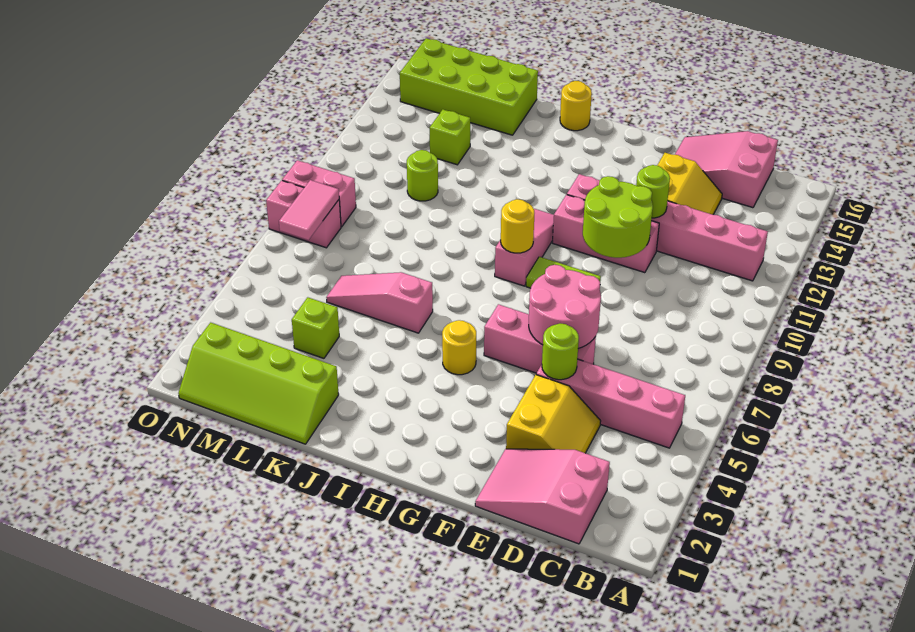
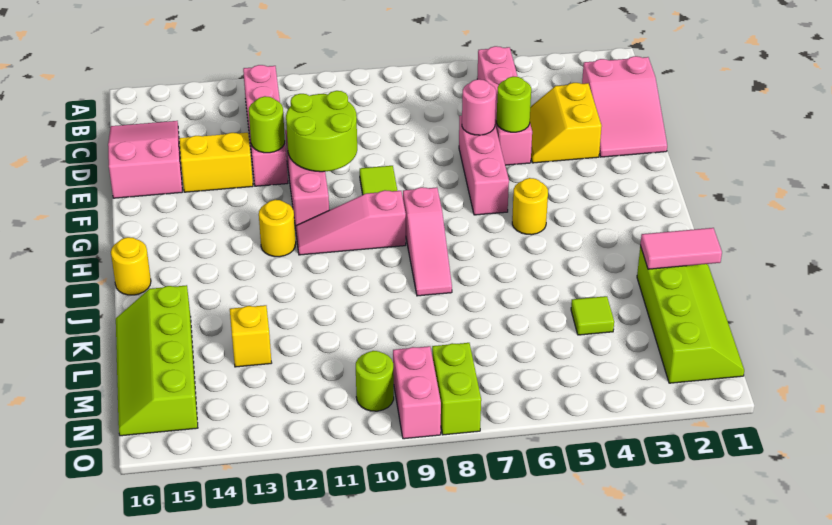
pink brick B12:G12 level 1 -> pink brick B12:E12 level 1
pink slope C15:E16 level 1 top C -> pink slope C15:E16 level 1 top E
yellow slope D3:E4 level 1 top E -> yellow slope D3:E4 level 1 top 3
pink round brick E6:F7 level 2 -> pink round brick E6 level 2
yellow round brick H9 level 2 -> yellow round brick H12 level 1
pink slope J6:L6 level 1 top J -> pink slope H8:J8 level 1 top H
lime brick K15:N16 level 1 -> lime slope K15:N16 level 1 top 15
lime brick L4 level 1 -> lime tile L4 level 1
lime round brick L11 level 1 -> lime round brick N10 level 1
lime brick L13 level 1 -> yellow brick L13 level 1
pink tile N7:N8 level 2 -> pink tile K1:K2 level 2
pink brick N8:O8 level 1 -> lime brick N8:O8 level 1

